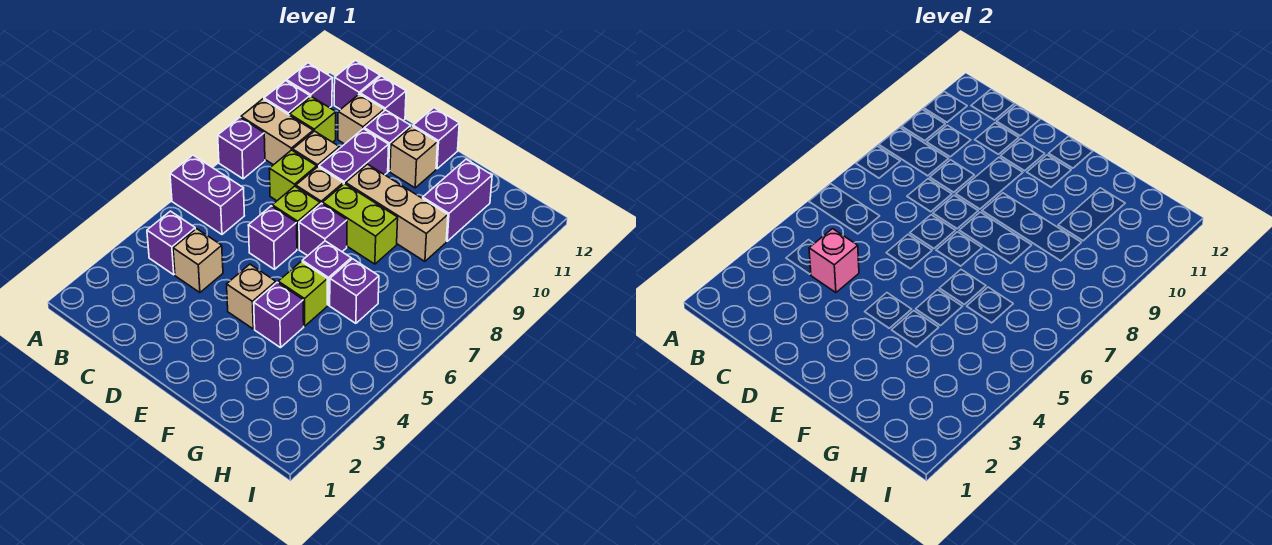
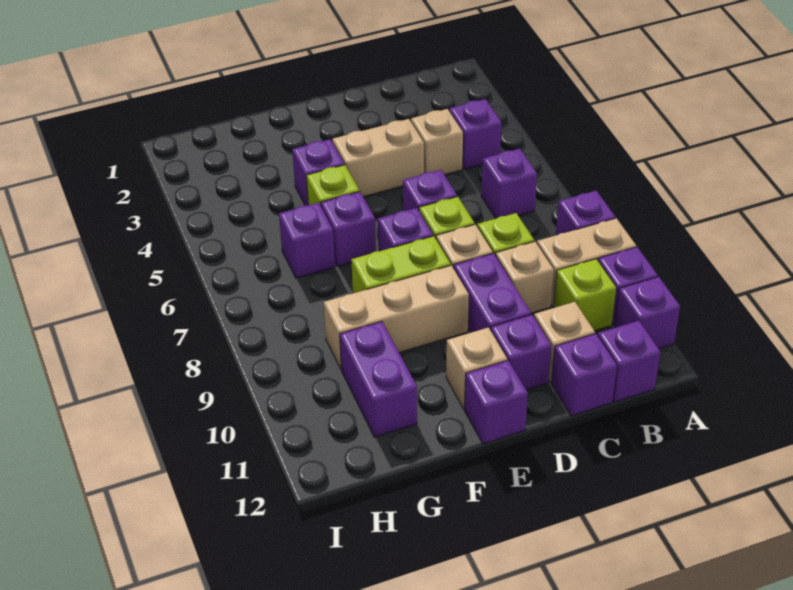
purple brick A6:B6 level 1 -> purple brick B6 level 1
pink brick C4 level 2 -> none
tan brick E4 level 1 -> tan brick D4:E4 level 1

